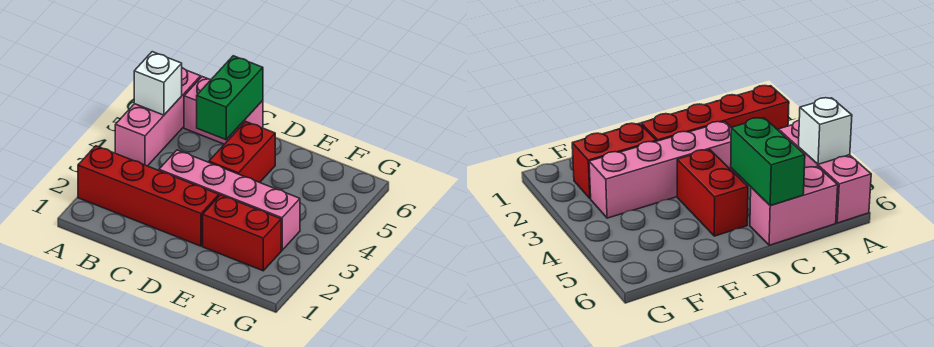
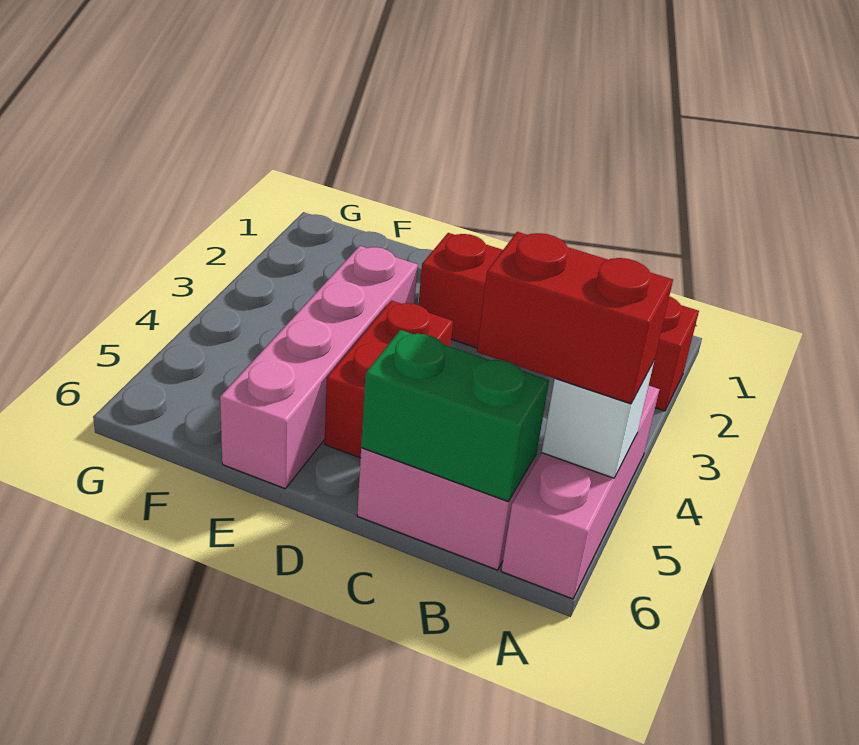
pink brick C3:F3 level 1 -> pink brick E3:E6 level 1
green brick C5:C6 level 2 -> green brick B6:C6 level 2
red brick E2:F2 level 1 -> red brick A5:B5 level 3

